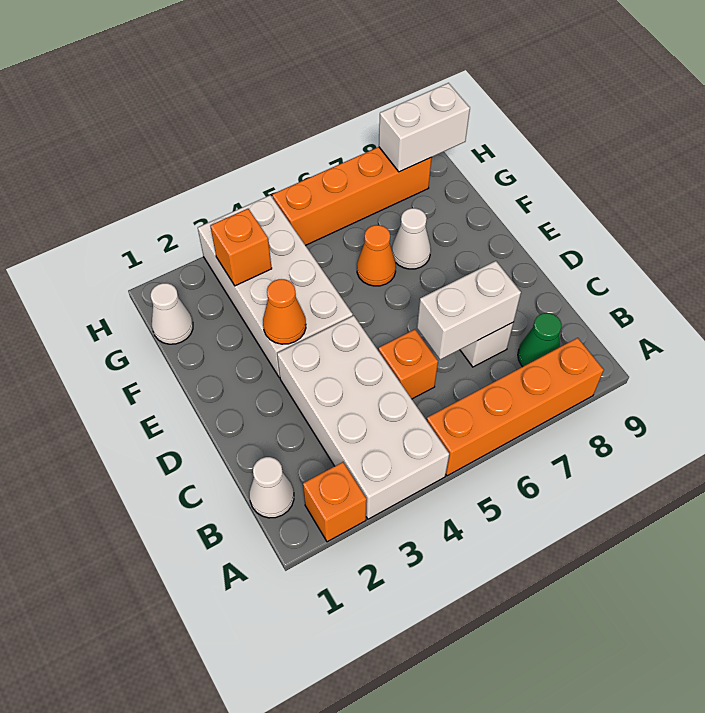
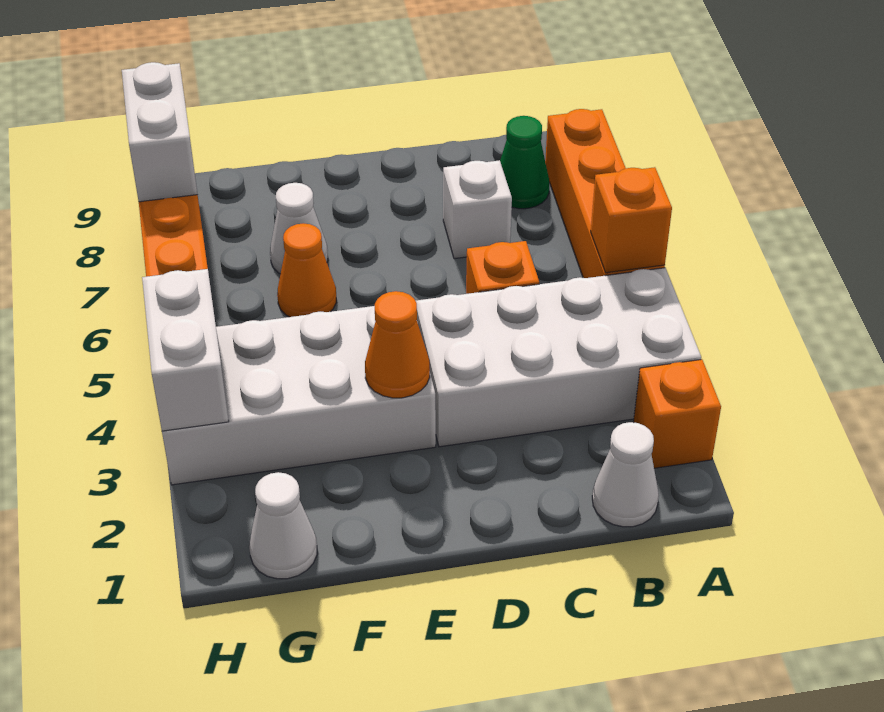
white brick C6:C7 level 2 -> white brick H3:H4 level 2
orange brick G3 level 2 -> orange brick A5 level 2

